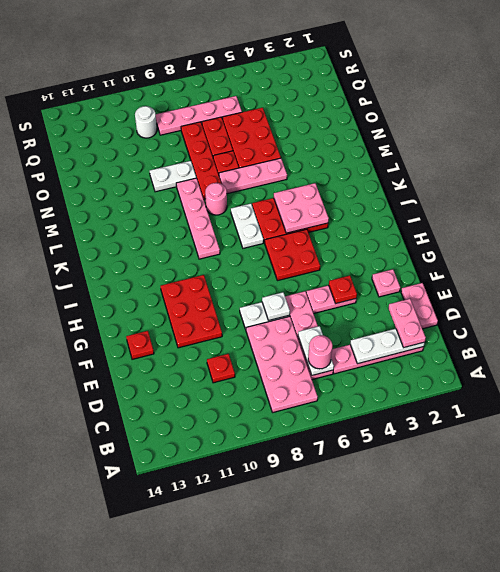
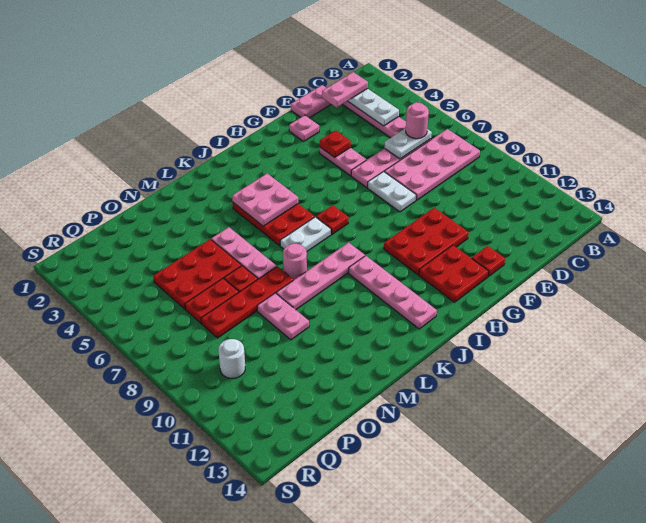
red plate D10 level 1 -> red plate I7 level 1
white plate F7 level 2 -> none
red plate H5:I6 level 1 -> red plate G12:H13 level 1
white plate N9:N10 level 1 -> pink plate N9:N10 level 1
pink plate Q6:Q9 level 1 -> pink plate J10:J13 level 1

